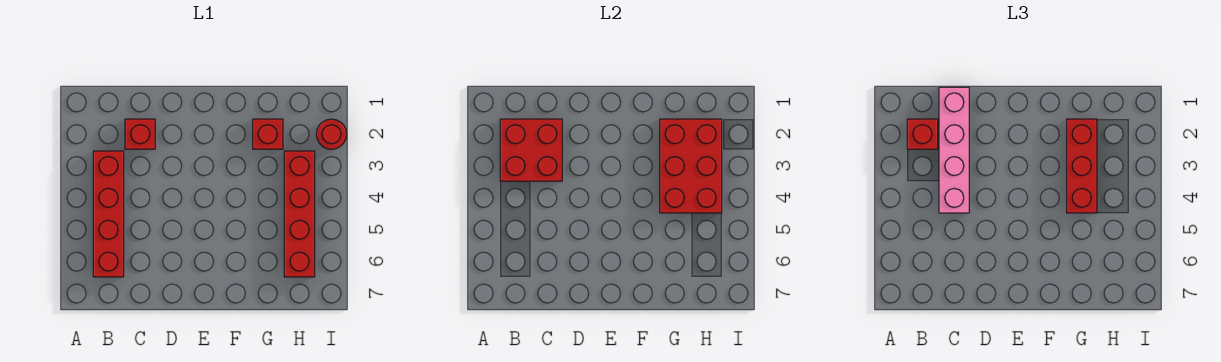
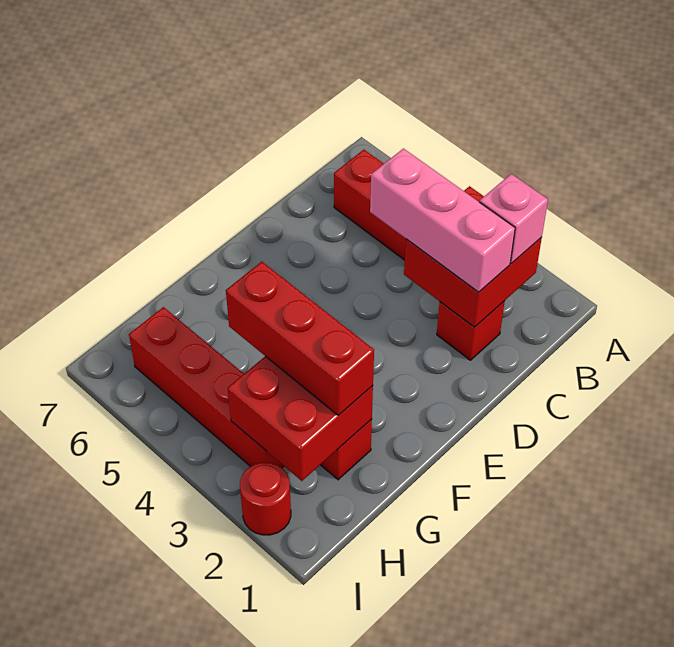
red brick B2 level 3 -> pink brick B2 level 3
pink brick C1:C4 level 3 -> pink brick C2:C4 level 3
red brick G2:H4 level 2 -> red brick G2:H3 level 2

